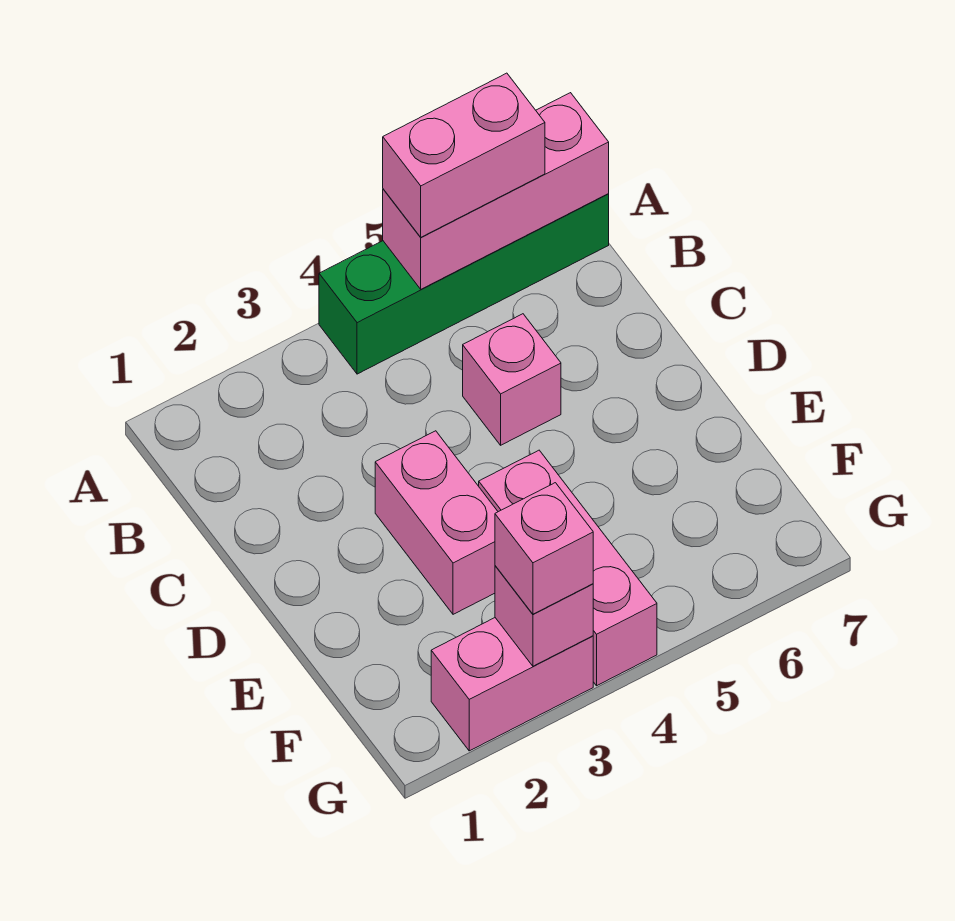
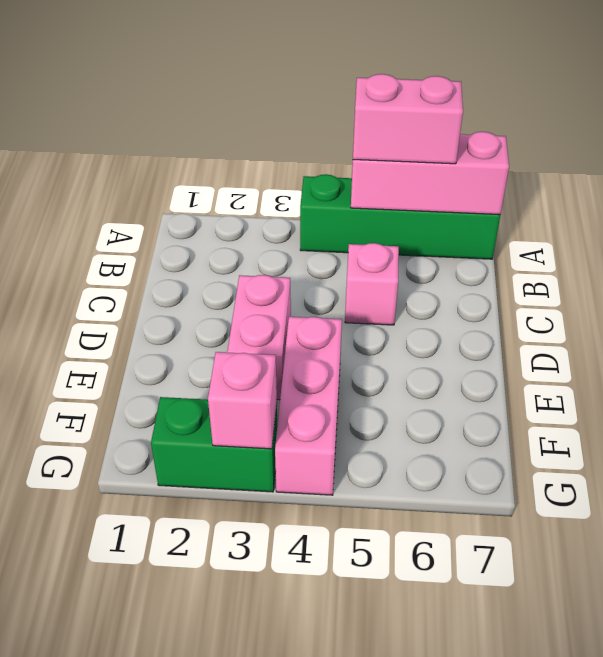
pink brick G2:G3 level 1 -> green brick G2:G3 level 1
pink brick G3 level 3 -> none

